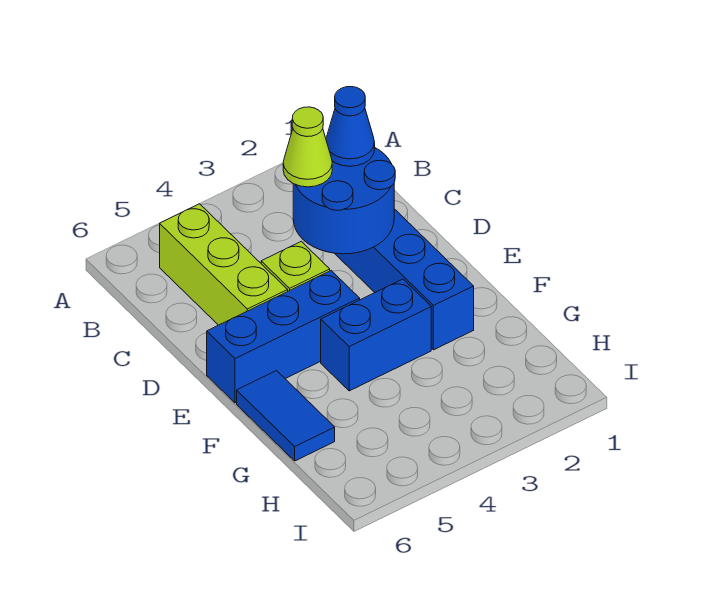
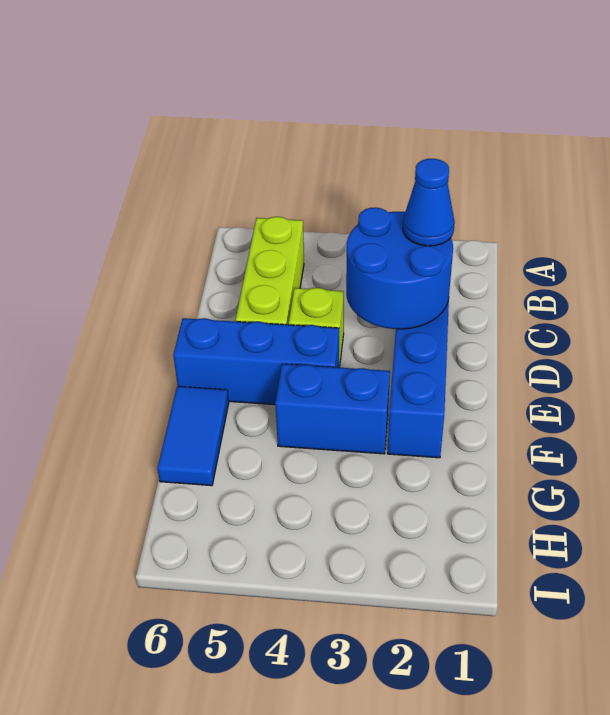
lime cone C3 level 3 -> none

